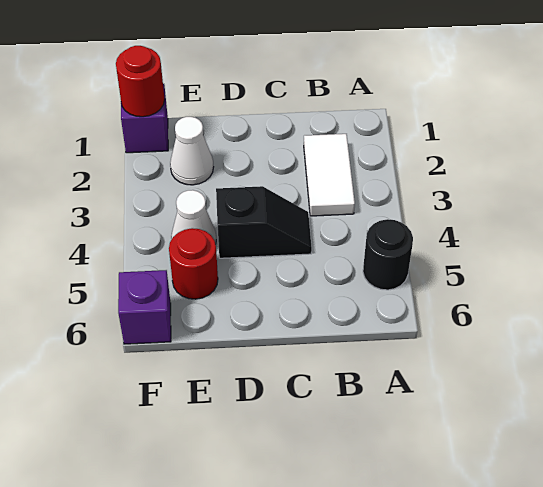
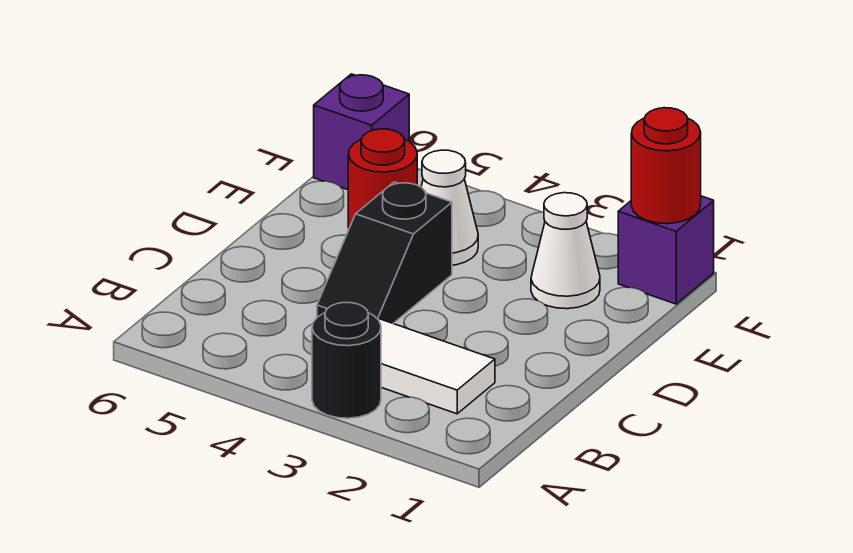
black round brick A5 level 1 -> black round brick A3 level 1

